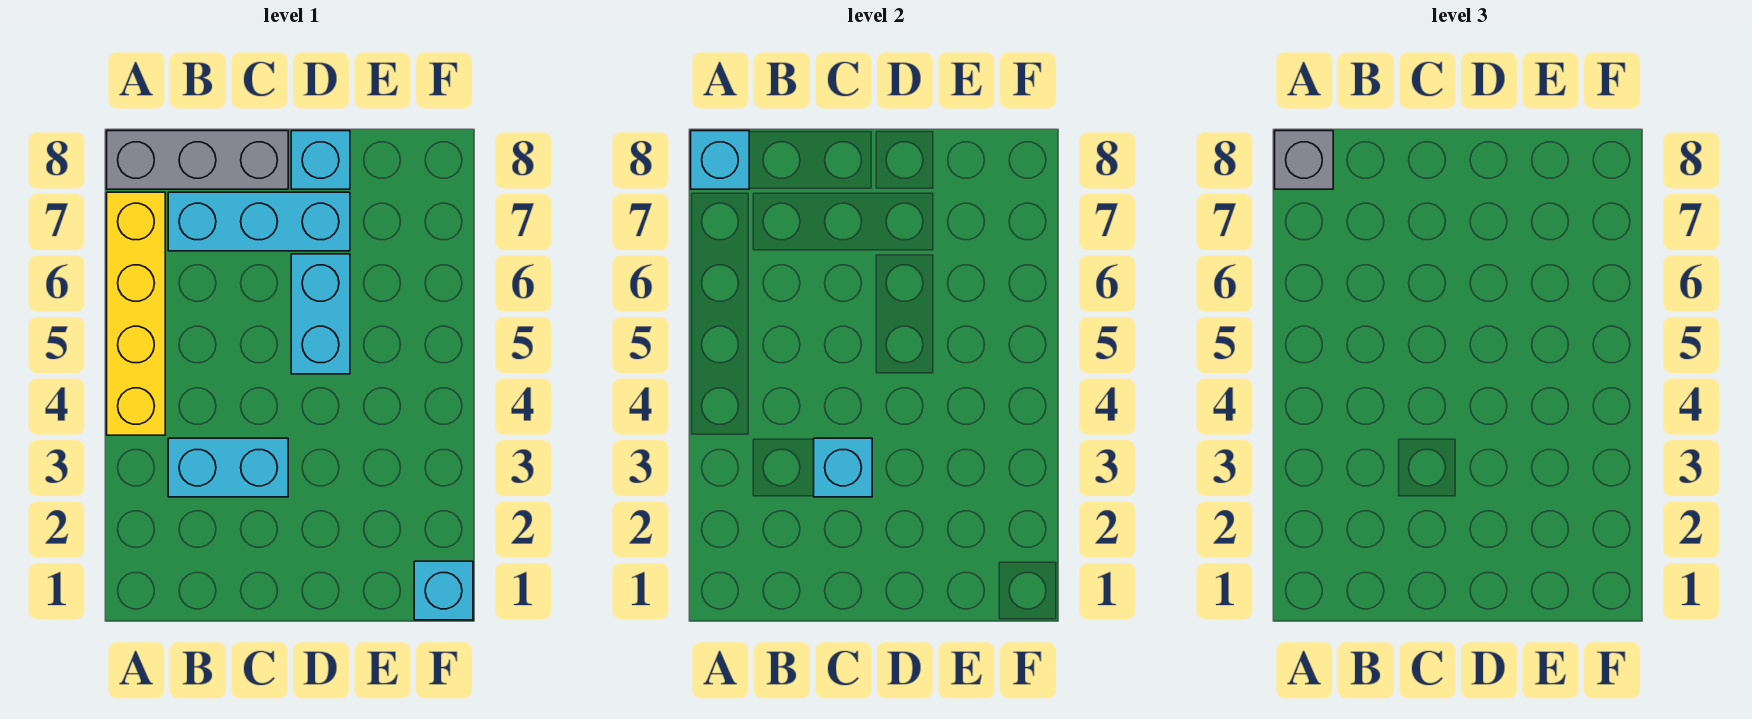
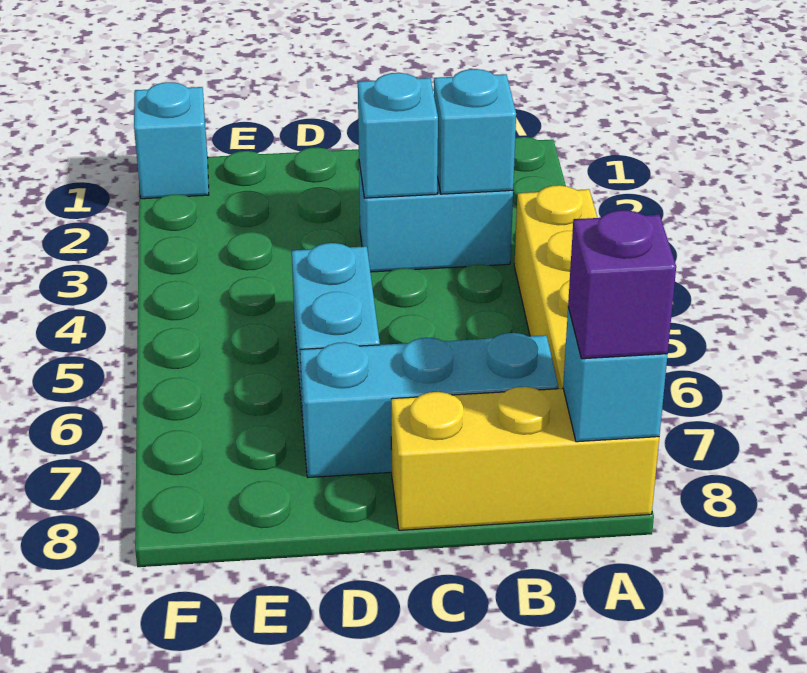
grey brick A8:C8 level 1 -> yellow brick A8:C8 level 1
grey brick A8 level 3 -> purple brick A8 level 3
cyan brick D8 level 1 -> cyan brick B3 level 2

